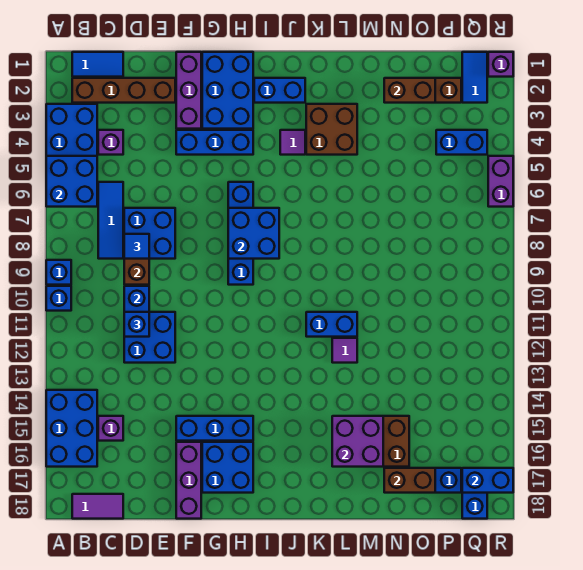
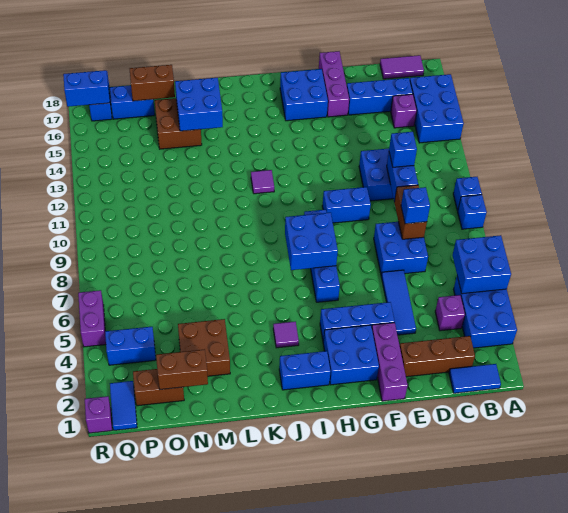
brown brick B2:E2 level 1 -> brown brick C2:E2 level 1
blue tile C6:C8 level 1 -> blue tile E4:E6 level 1
blue tile D8 level 3 -> blue brick D8 level 3
blue brick F15:H15 level 1 -> blue brick C16:E16 level 1
blue brick G1:H3 level 1 -> blue brick G2:H3 level 1
brown brick K3:L4 level 1 -> brown brick M3:N4 level 1
blue brick K11:L11 level 1 -> blue brick F10:G10 level 1
purple tile L12 level 1 -> purple tile J12 level 1
purple brick L15:M16 level 2 -> blue brick L15:M16 level 2

